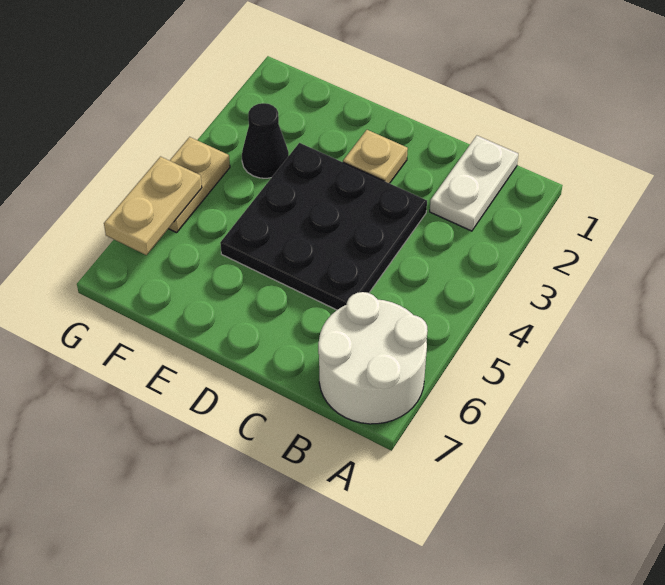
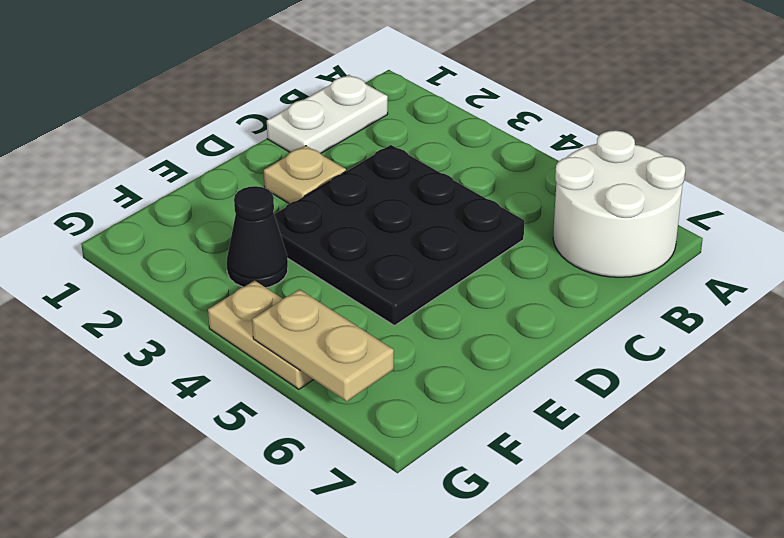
white plate B1:B2 level 1 -> white plate B1:C1 level 1

